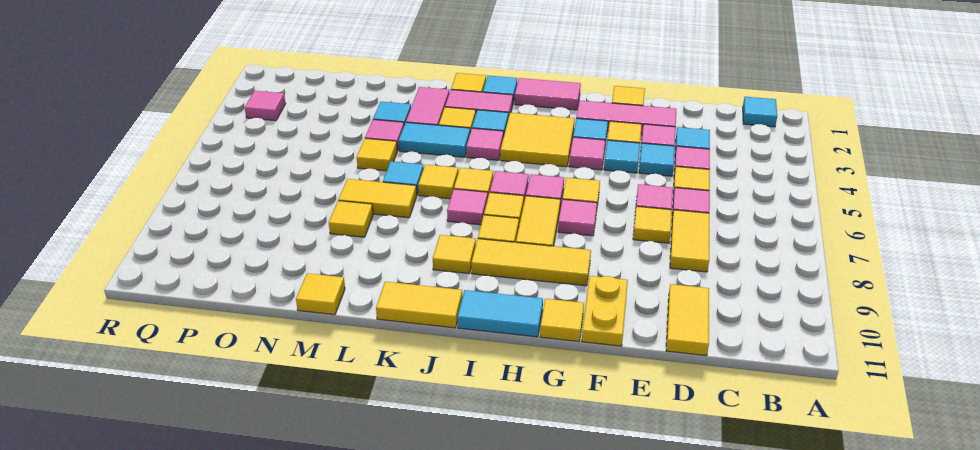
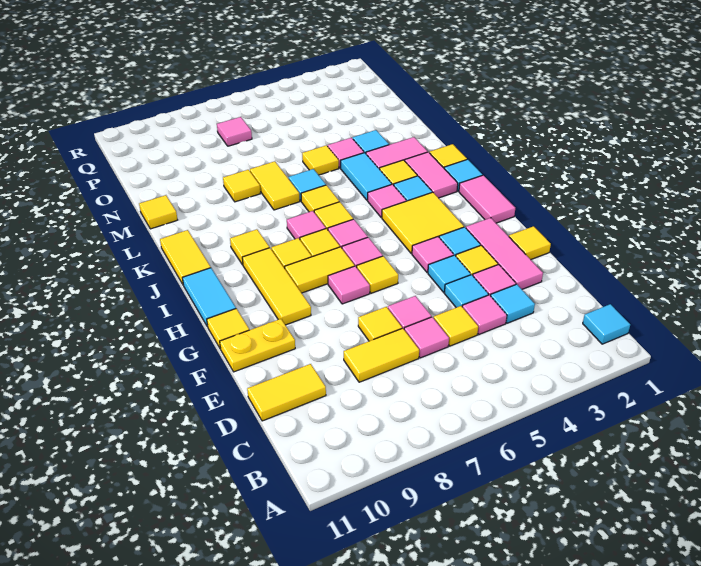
pink tile Q3 level 1 -> pink tile P7 level 1

